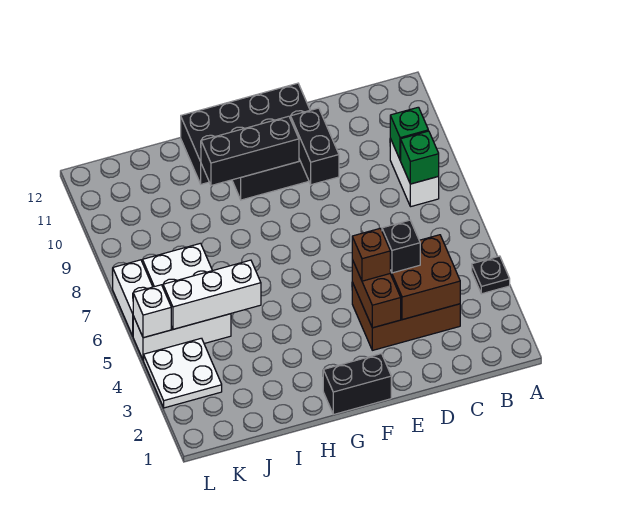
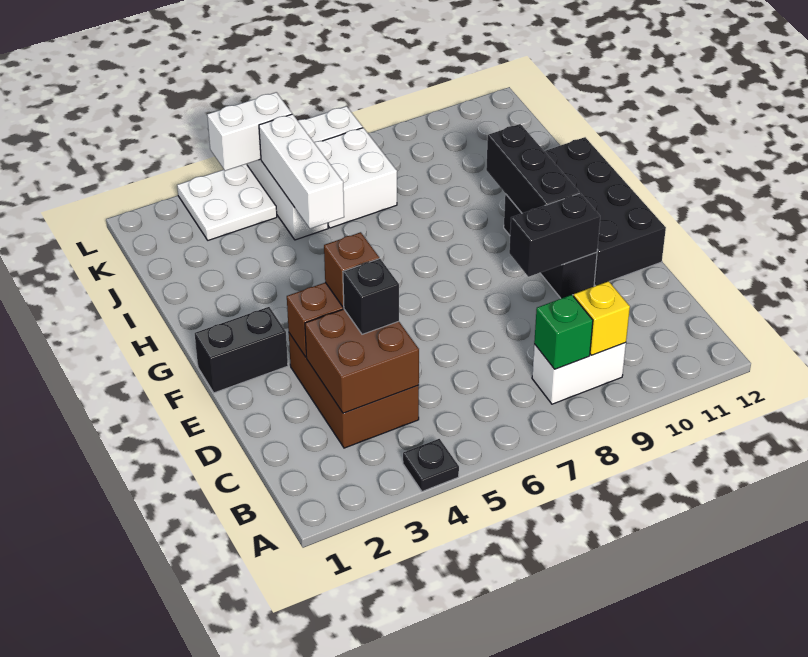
green brick B9 level 2 -> yellow brick B9 level 2
black brick F1:G1 level 1 -> black brick F1:F2 level 1
white brick L5 level 2 -> white brick L4:L5 level 2

